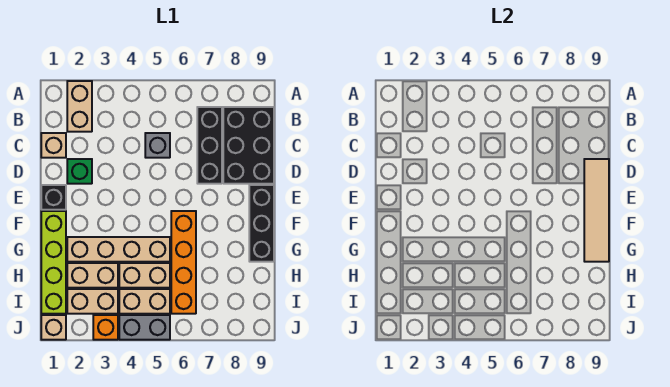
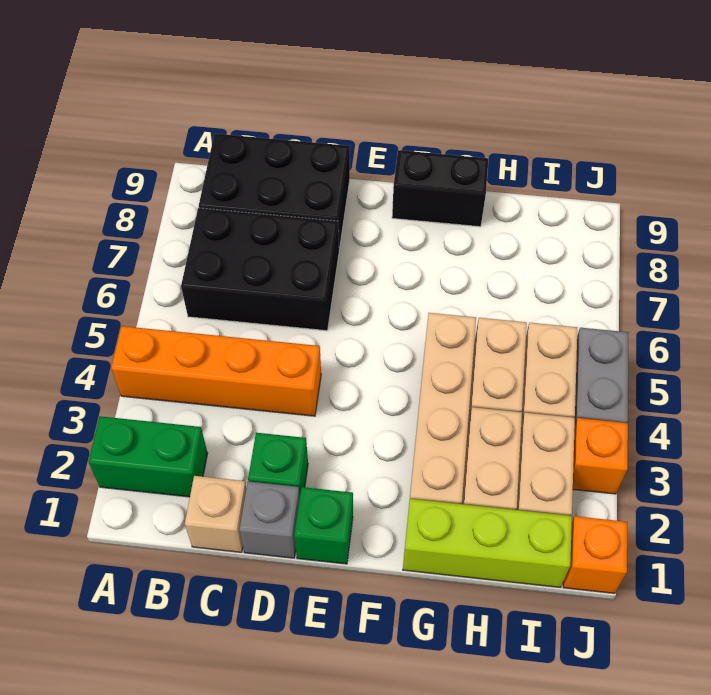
tan brick A2:B2 level 1 -> green brick A2:B2 level 1
black brick B7:D7 level 1 -> black brick B6:D7 level 1
grey brick C5 level 1 -> grey brick D1 level 1
tan tile D9:G9 level 2 -> none
black brick E1 level 1 -> green brick E1 level 1
black brick E9:G9 level 1 -> black brick F9:G9 level 1
lime brick F1:I1 level 1 -> lime brick G1:I1 level 1
orange brick F6:I6 level 1 -> orange brick A4:D4 level 1
tan brick J1 level 1 -> orange brick J1 level 1

